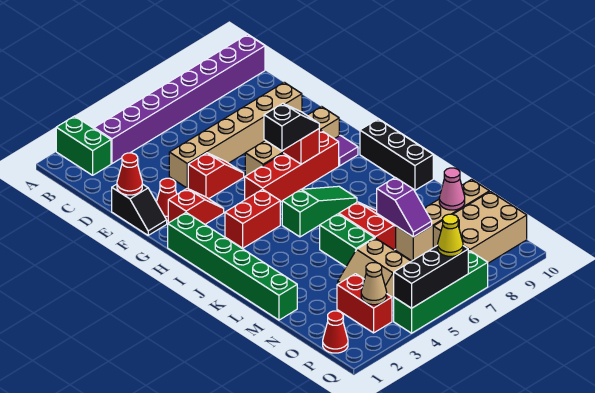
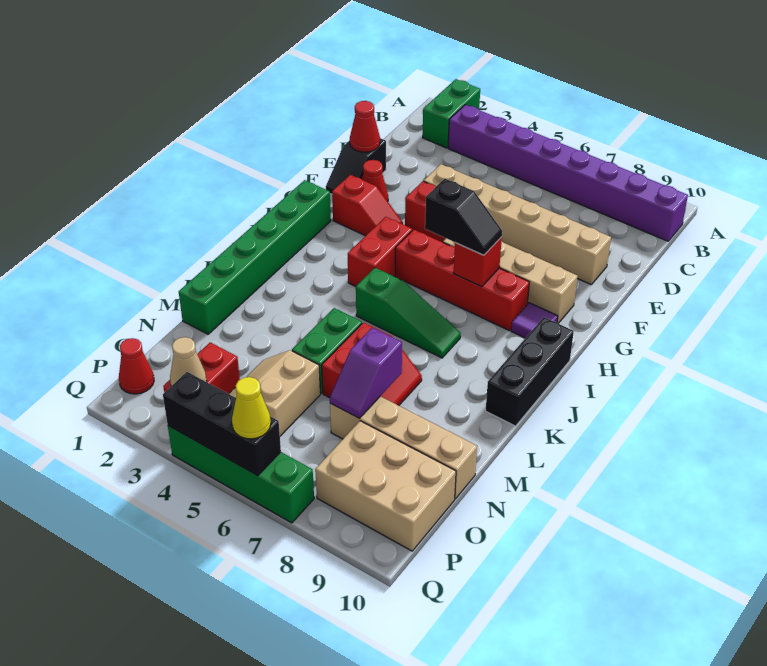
red brick I3:I4 level 1 -> red brick H4:I4 level 1
pink cone N9 level 2 -> none

